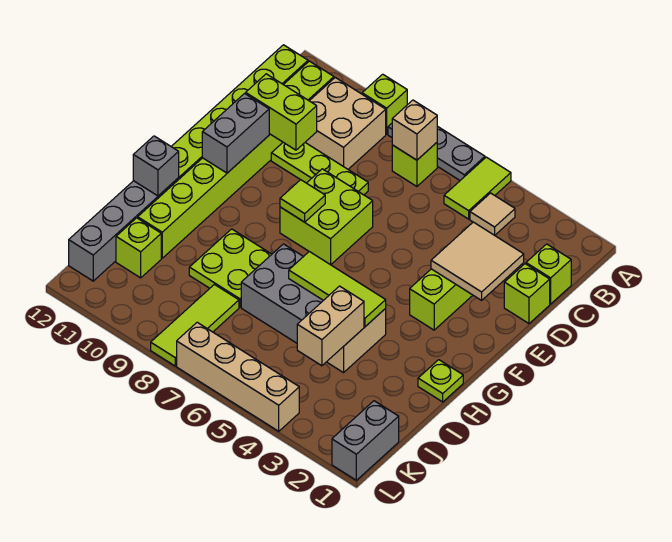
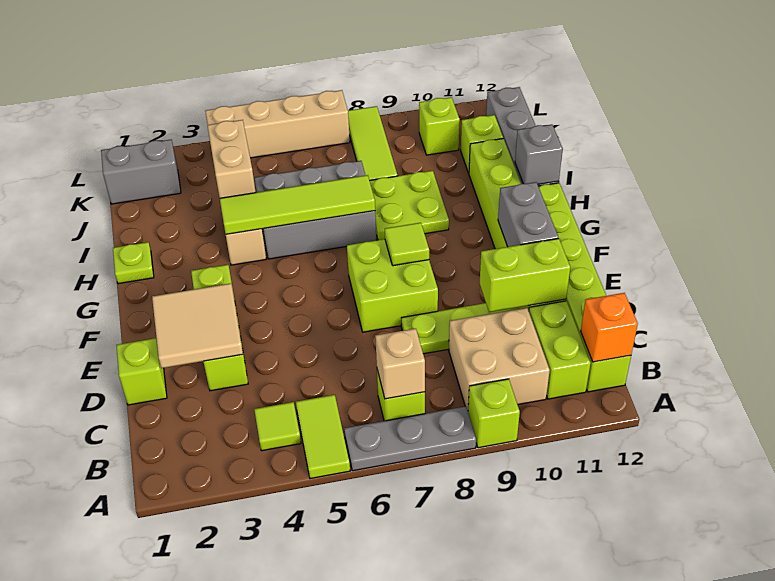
tan tile B4 level 1 -> lime tile B4 level 1
none -> orange brick B12 level 2
lime brick C1 level 1 -> lime brick K10 level 1
lime tile H4:H6 level 2 -> lime tile H4:H7 level 2
grey brick K1:L1 level 1 -> grey brick K1:K2 level 1

